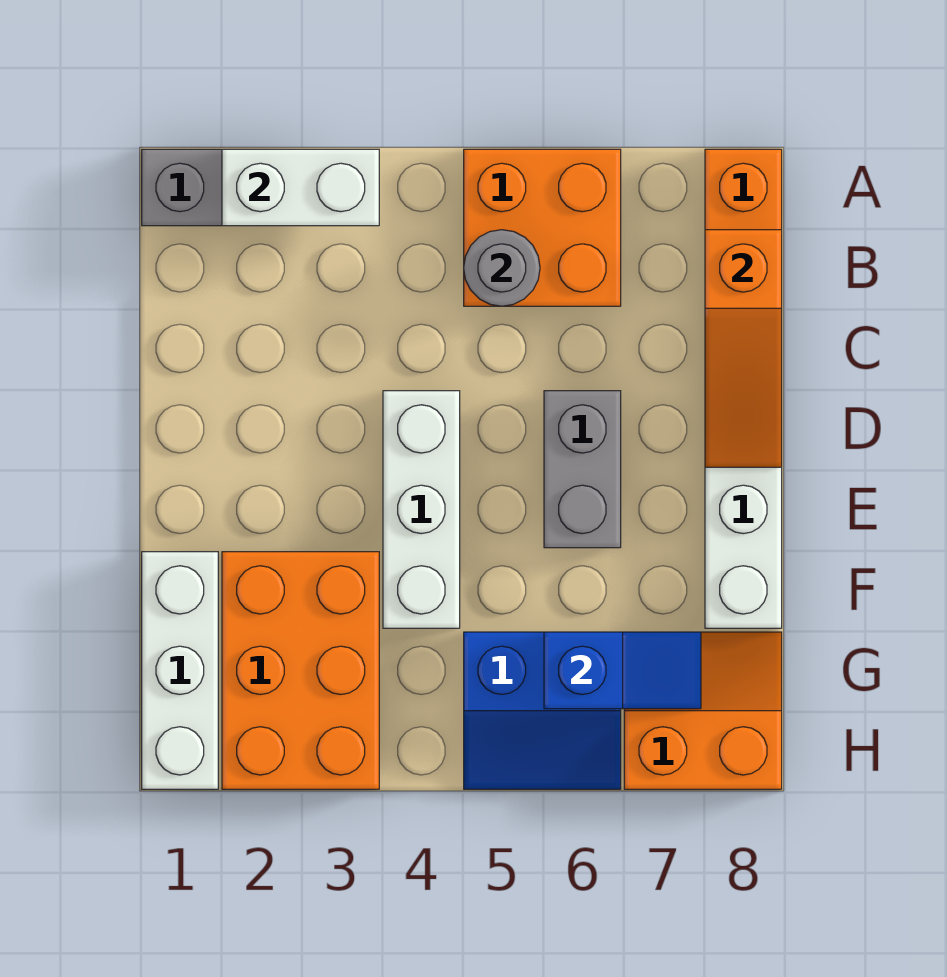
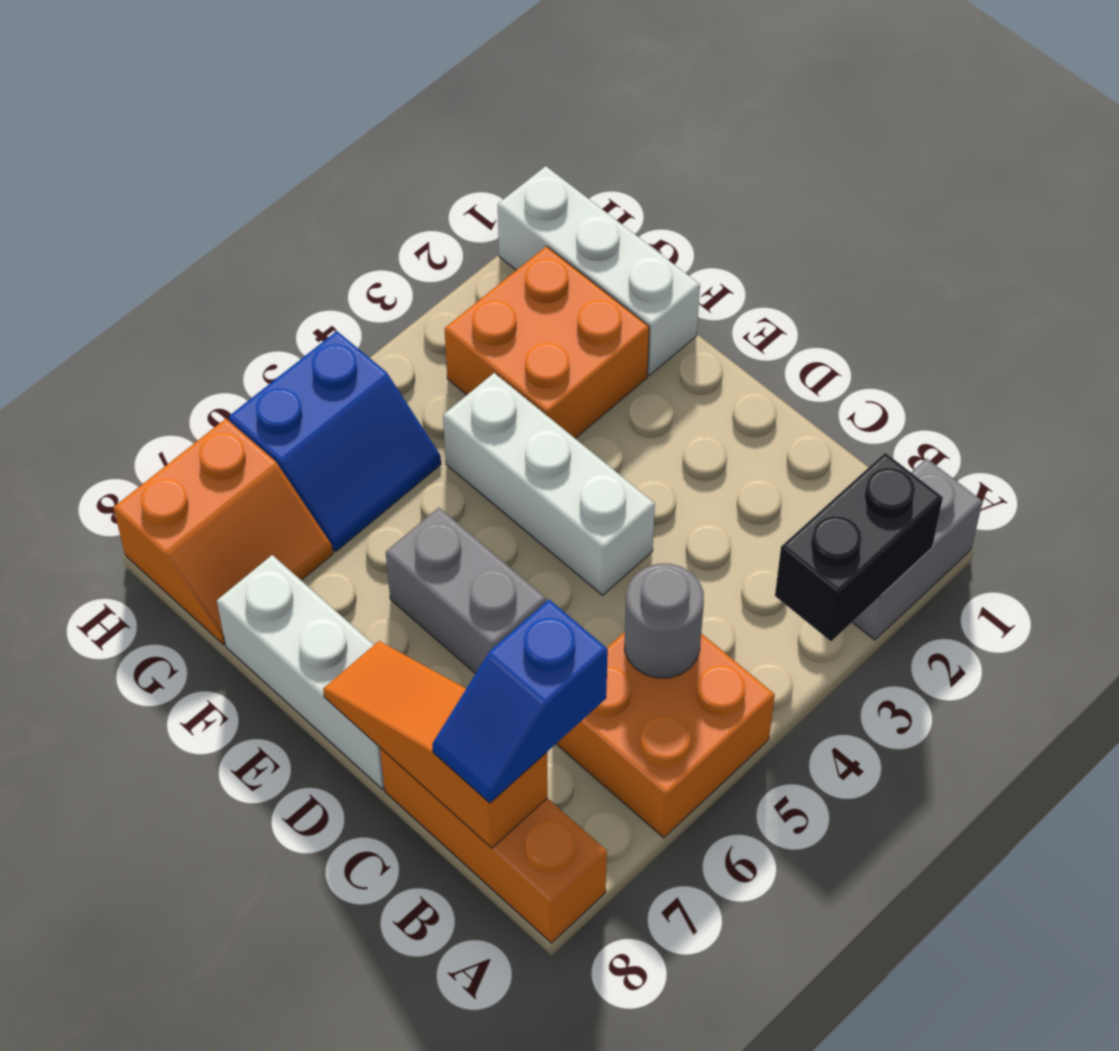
white brick A2:A3 level 2 -> black brick A2:A3 level 2
orange brick F2:H3 level 1 -> orange brick F2:G3 level 1
blue slope G5:H6 level 1 top G -> blue slope G5:H6 level 1 top H
blue slope G6:G7 level 2 top 6 -> blue slope B7:B8 level 3 top 7

